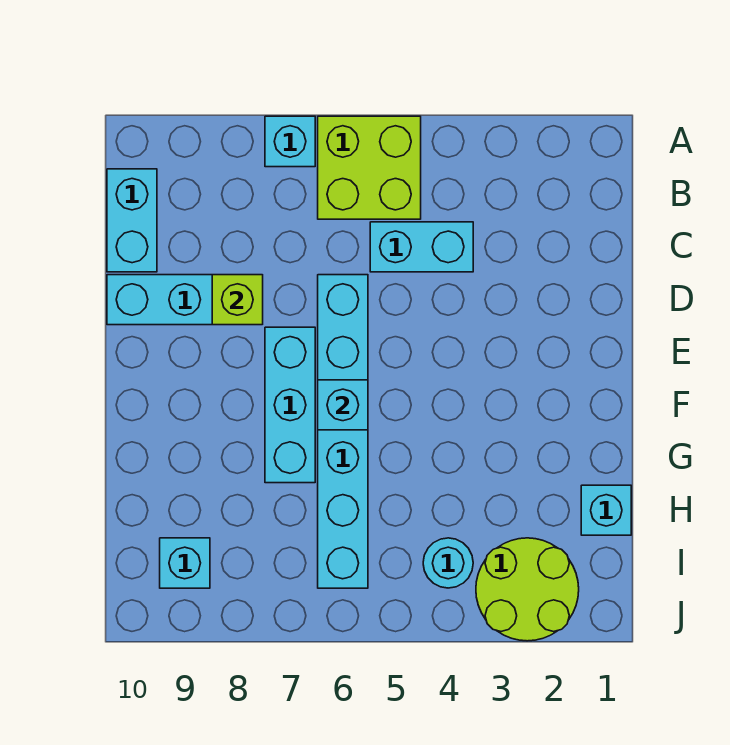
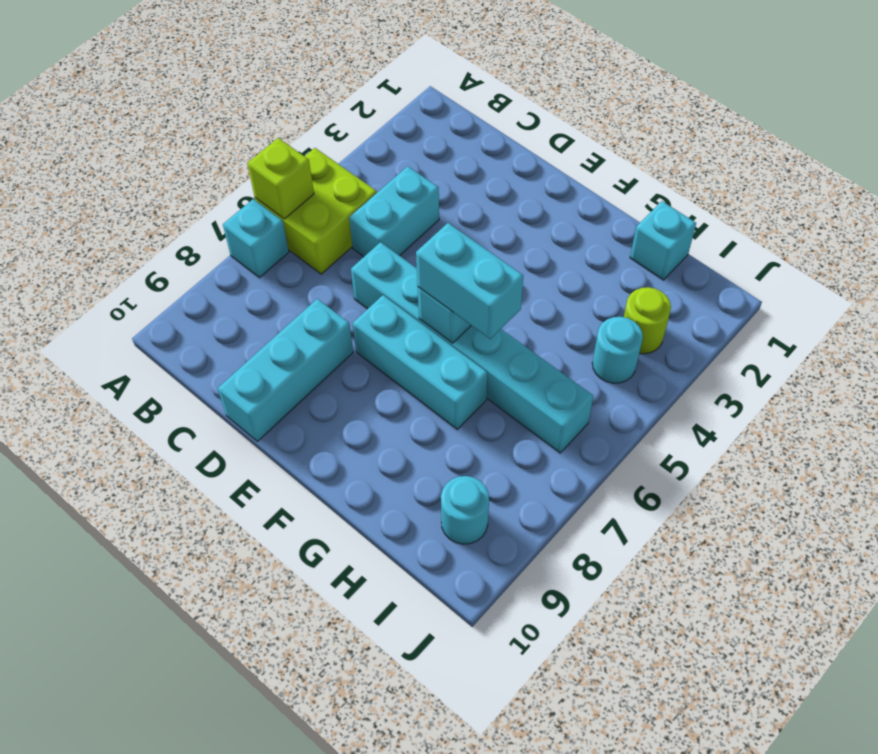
cyan brick B10:C10 level 1 -> cyan brick F6:G6 level 3
lime brick D8 level 2 -> lime brick A6 level 2
lime round brick I2:J3 level 1 -> lime round brick I3 level 1
cyan brick I9 level 1 -> cyan round brick I9 level 1

